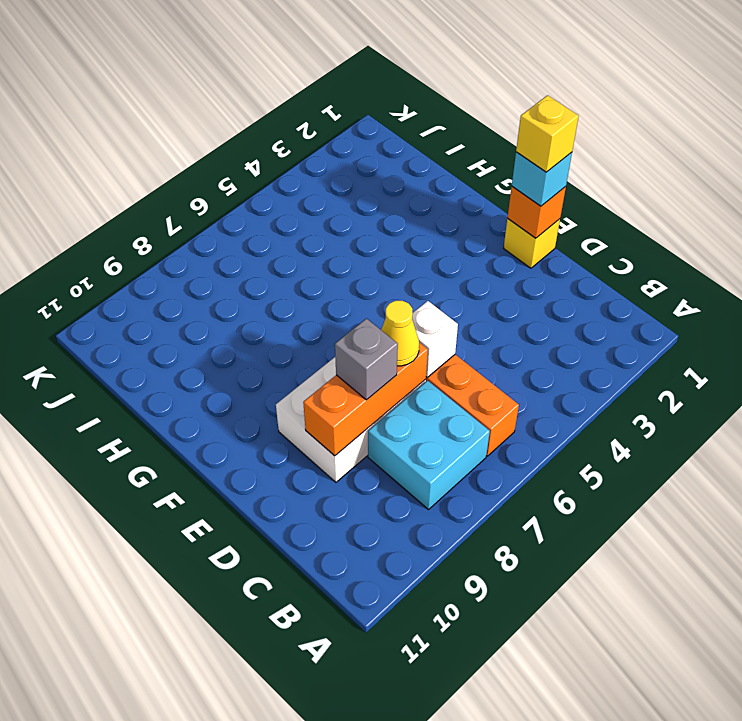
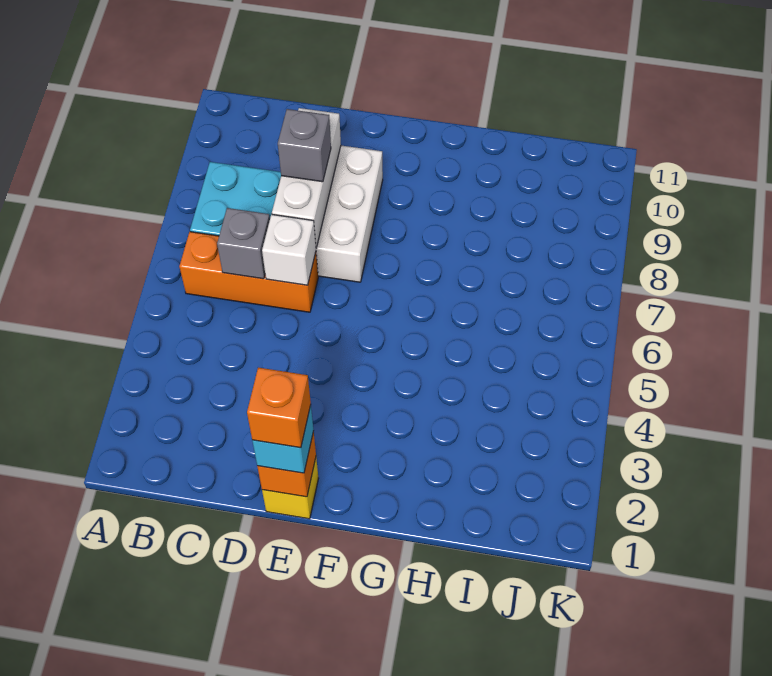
none -> grey brick C6 level 2
orange brick D7:D9 level 2 -> white brick D7:D9 level 2
yellow cone D7 level 3 -> none
yellow brick E1 level 4 -> orange brick E1 level 4

